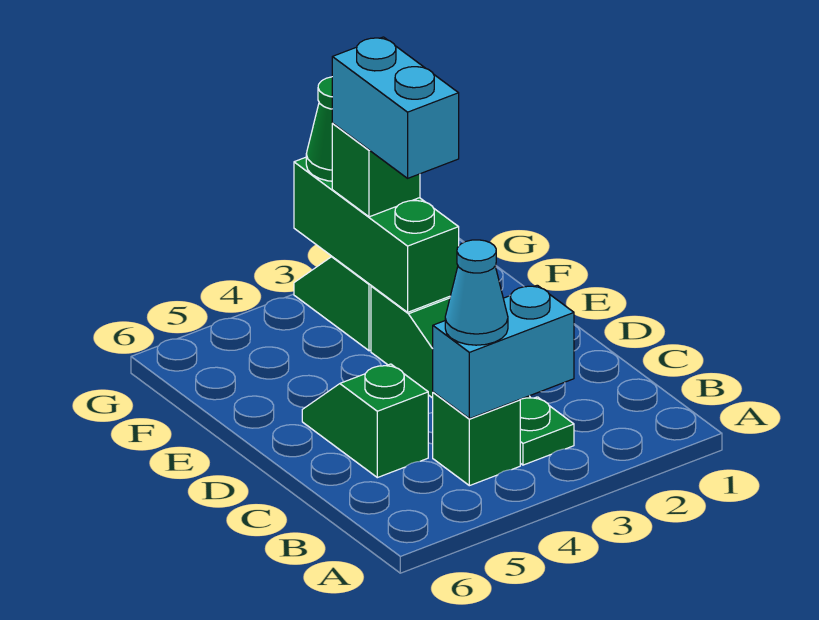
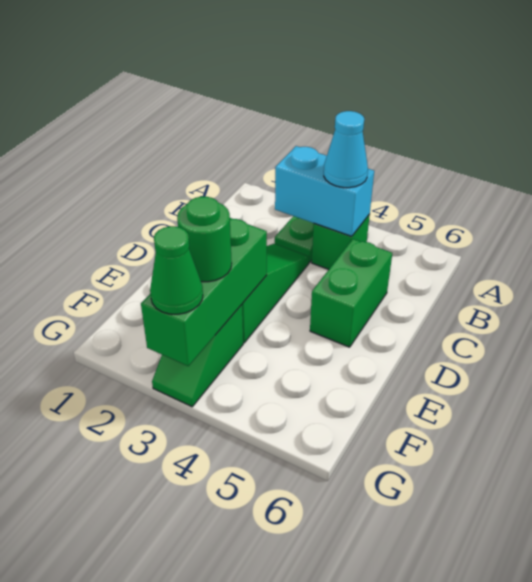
green slope C5:D5 level 1 top C -> green brick C5:D5 level 1
cyan brick E3:F3 level 4 -> none
green brick F3 level 3 -> green round brick F3 level 3

